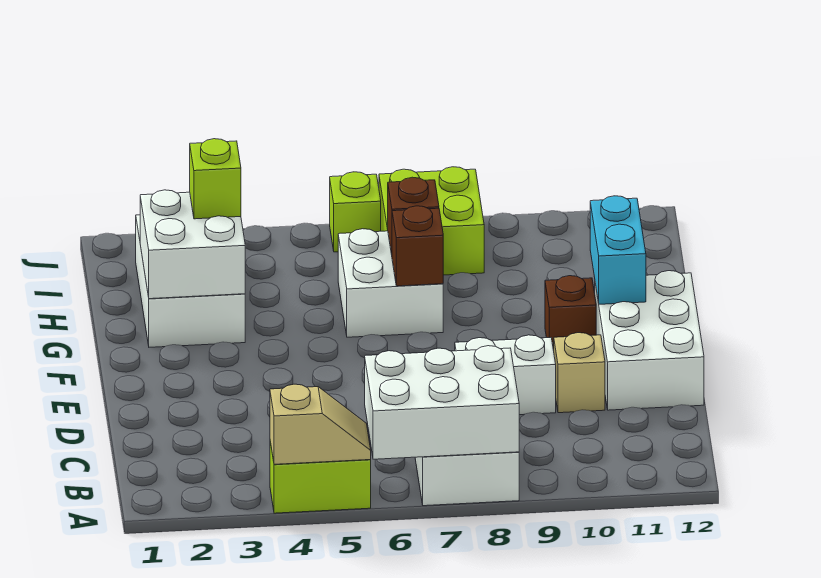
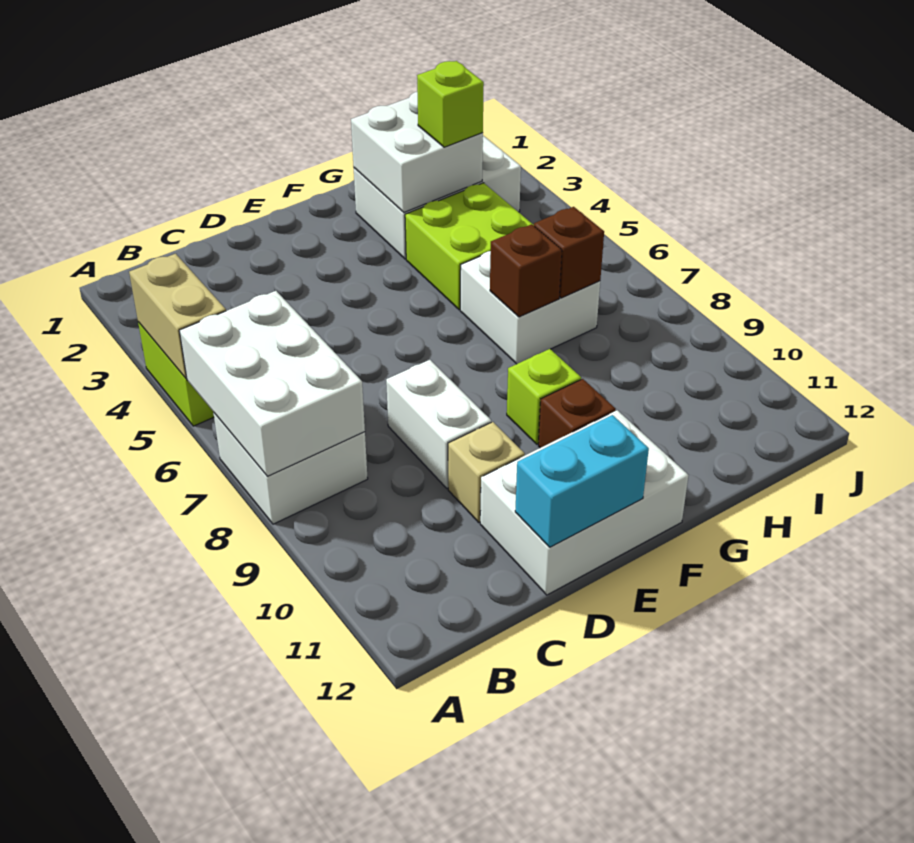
tan slope A4:A5 level 2 top 4 -> tan brick A4:A5 level 2
cyan brick F11:G11 level 2 -> cyan brick D12:E12 level 2
lime brick I7:J8 level 1 -> lime brick G4:H5 level 1
lime brick J6 level 1 -> lime brick F9 level 1

